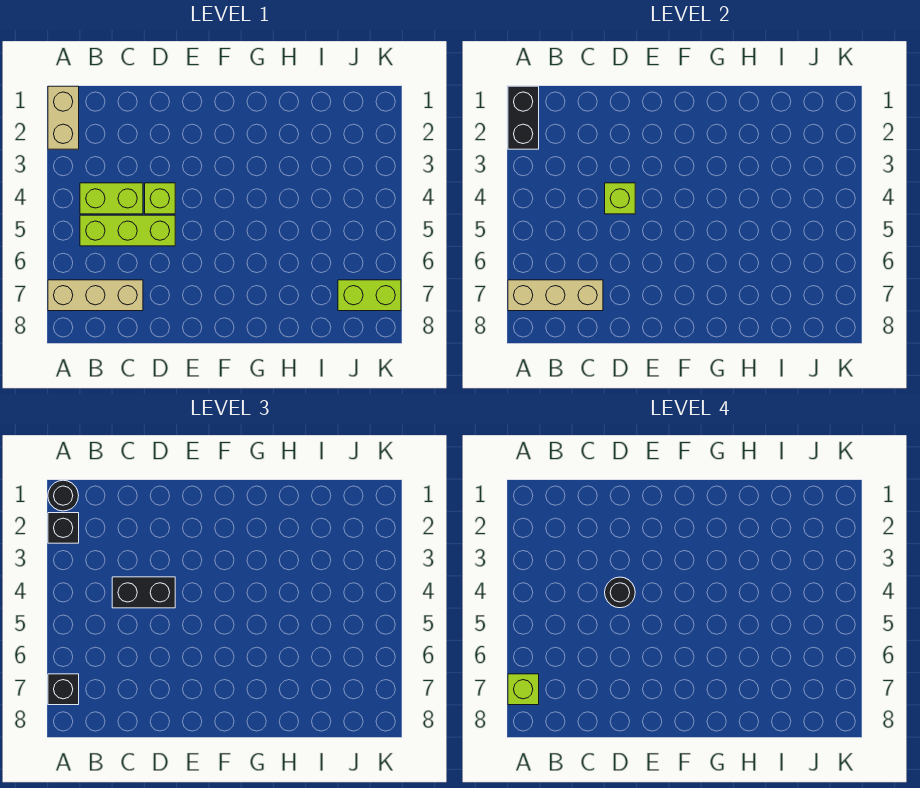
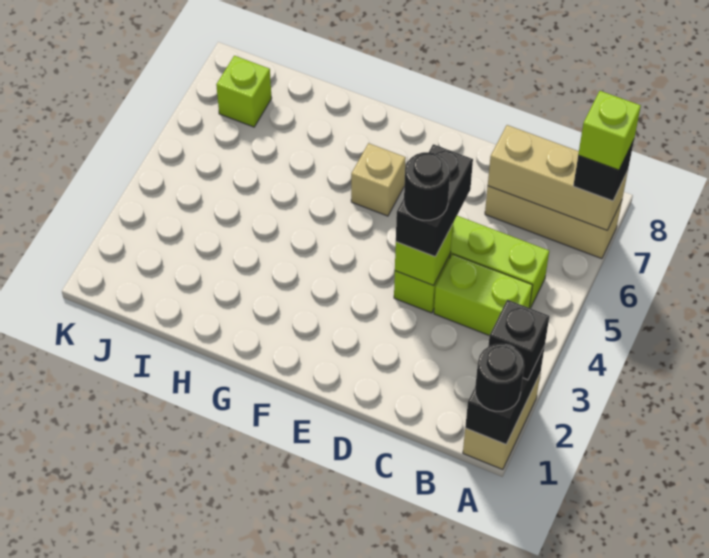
black brick C4:D4 level 3 -> black brick D4:D5 level 3
none -> tan brick F6 level 1
lime brick J7:K7 level 1 -> lime brick J7 level 1

